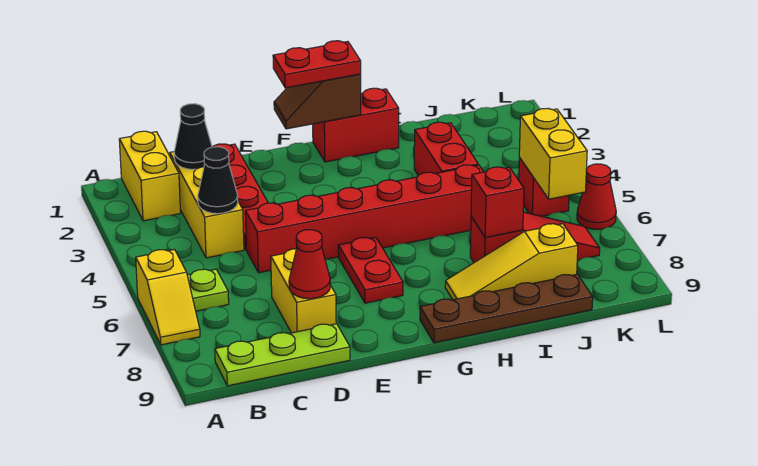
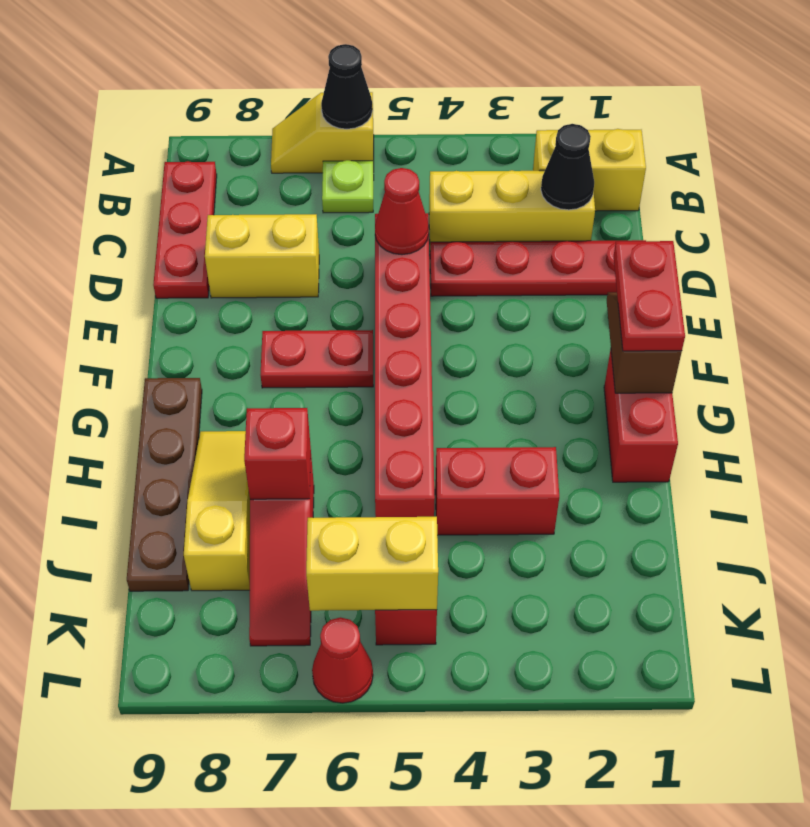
lime plate B9:D9 level 1 -> red plate B9:D9 level 1
black cone C4 level 2 -> black cone A6 level 2
red cone D8 level 2 -> red cone D5 level 2

